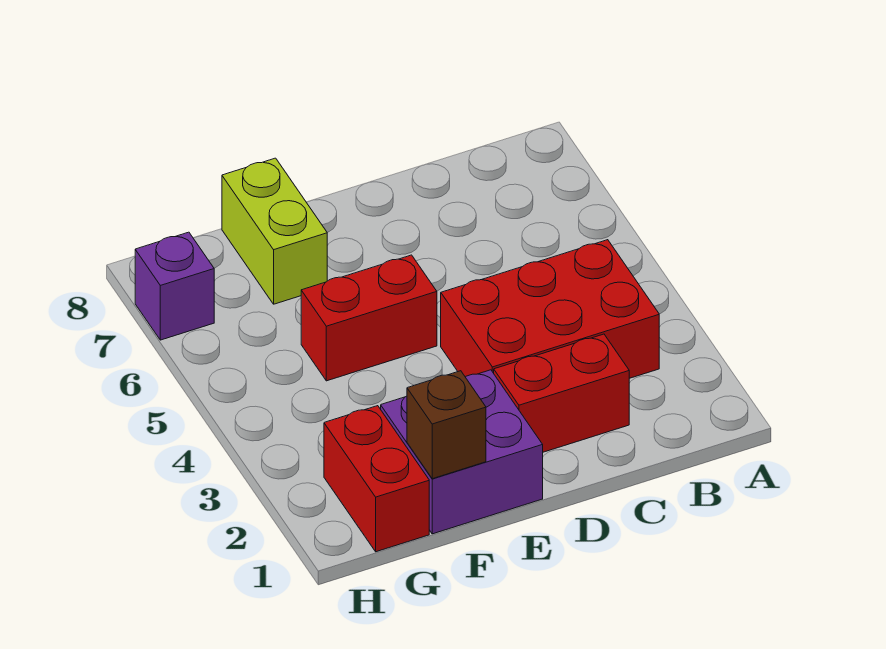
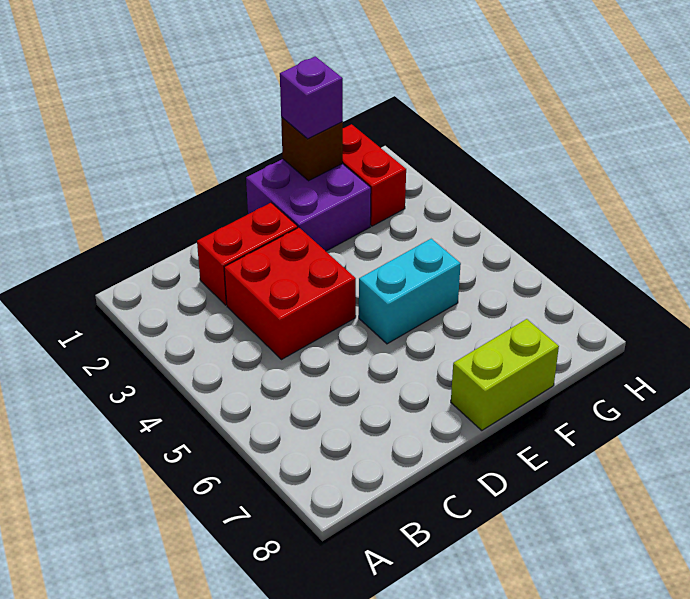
red brick B3:D4 level 1 -> red brick C3:D4 level 1
red brick E5:F5 level 1 -> cyan brick E5:F5 level 1
lime brick F7:F8 level 1 -> lime brick E8:F8 level 1
purple brick H7 level 1 -> purple brick F1 level 3

